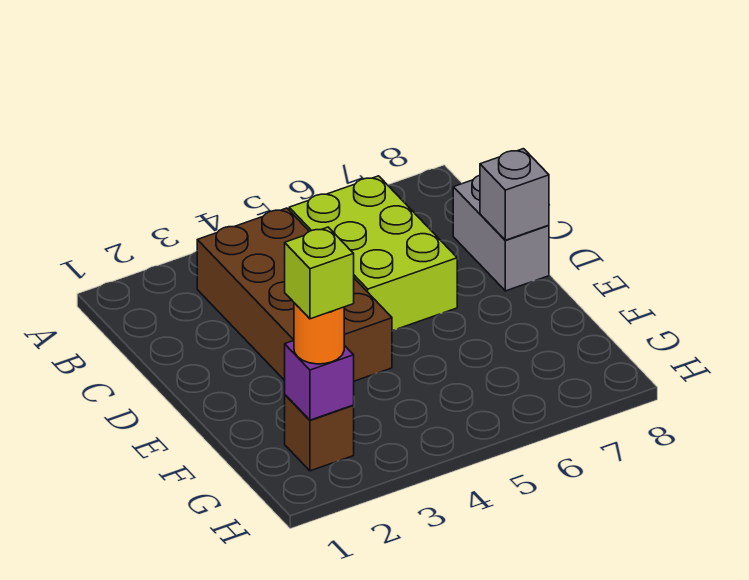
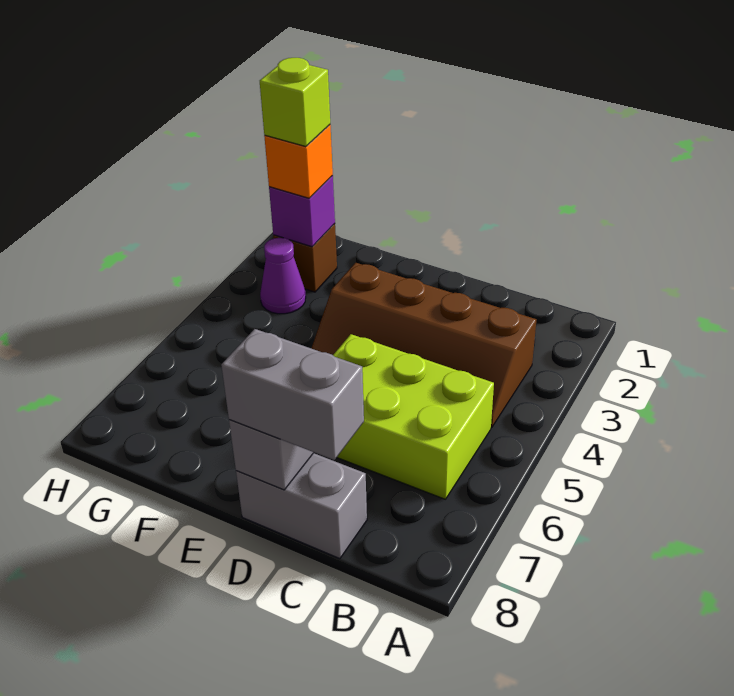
brown brick B3:E4 level 1 -> brown slope B3:E4 level 1 top 3
none -> grey brick C8:D8 level 3
orange round brick G2 level 3 -> orange brick G2 level 3
none -> purple cone G3 level 1

